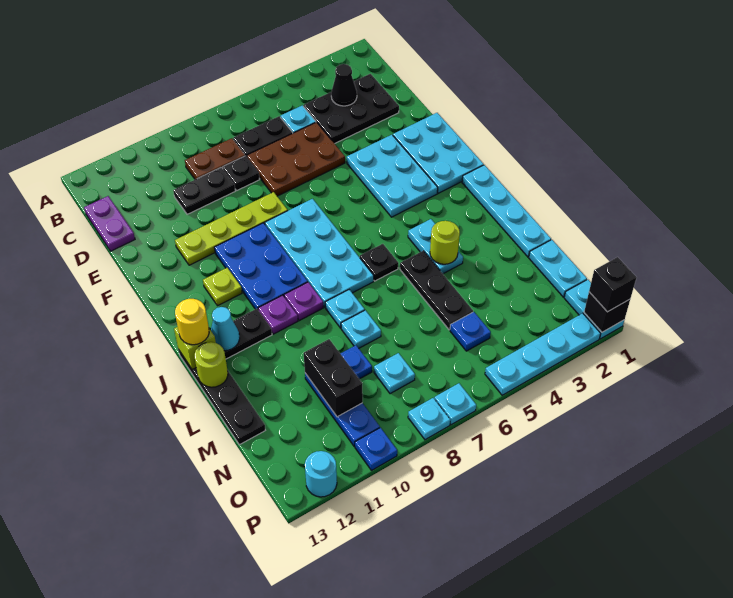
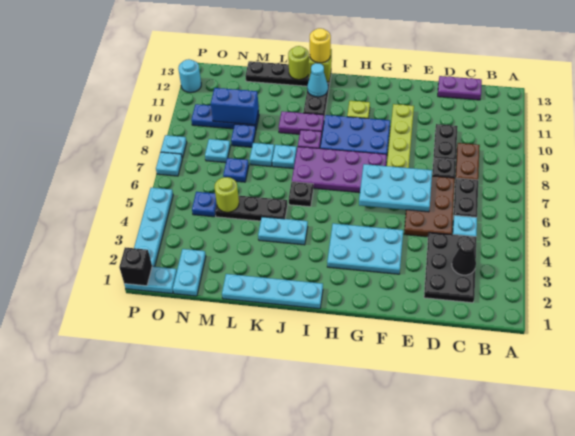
cyan plate F1:H2 level 1 -> cyan plate E6:G7 level 2
cyan plate G7:J8 level 1 -> purple plate G7:J8 level 1
purple plate J10 level 1 -> purple plate J10:K10 level 1
lime round brick K4 level 2 -> lime round brick M5 level 2
cyan plate M1:N1 level 1 -> cyan plate N1:N2 level 1
black brick M10:N10 level 2 -> blue brick M10:N10 level 2
black brick P1 level 3 -> none
blue plate P10 level 1 -> blue plate M7 level 1

